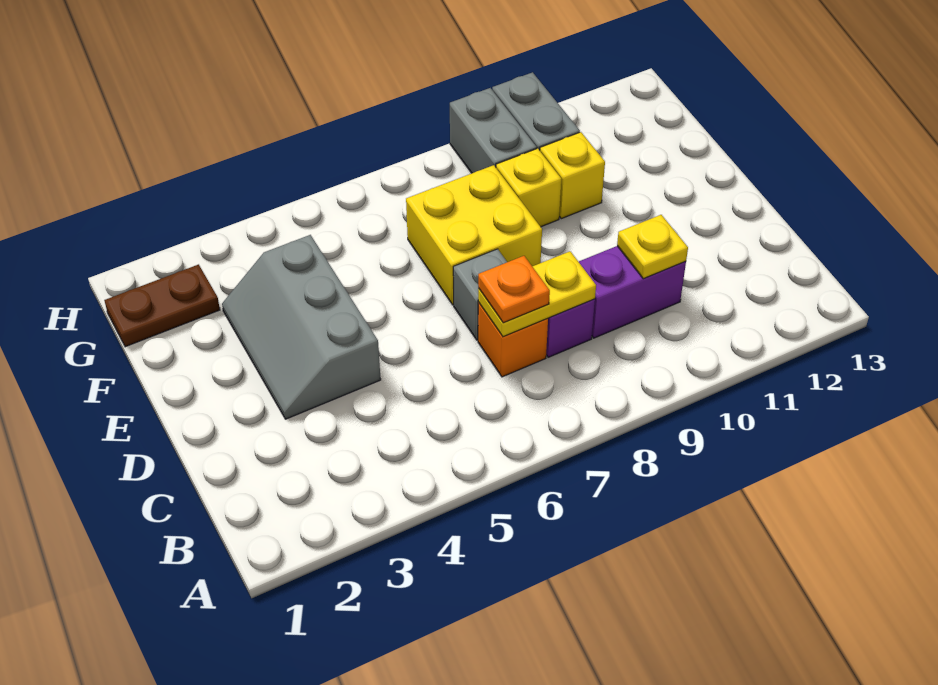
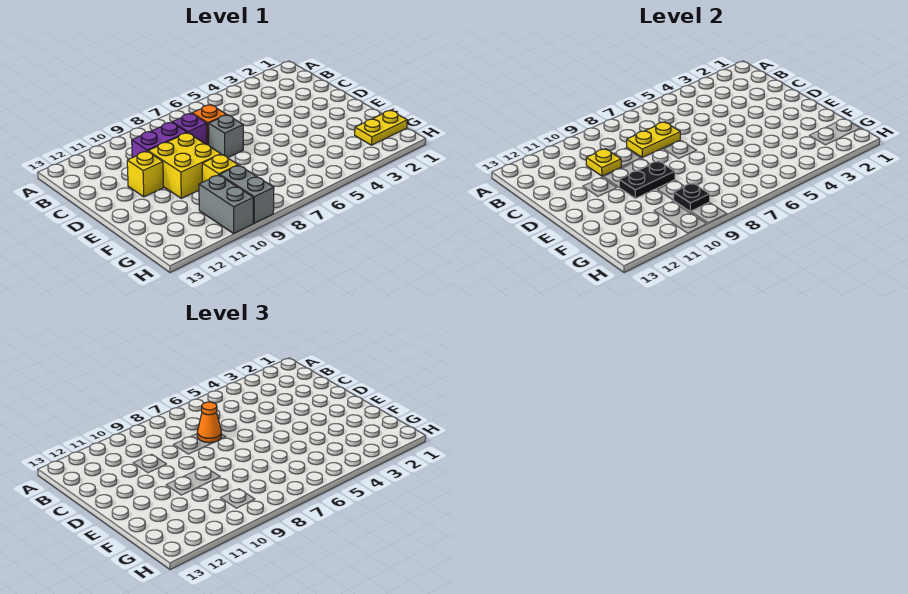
orange plate C7 level 3 -> orange cone C7 level 3
grey slope D3:F4 level 1 top 4 -> none
yellow brick E7:F8 level 1 -> yellow brick D9:E10 level 1
none -> black plate E9:E10 level 2
yellow brick F10 level 1 -> yellow brick D11 level 1
brown plate G1:G2 level 1 -> yellow plate G1:G2 level 1
none -> black plate G9 level 2

